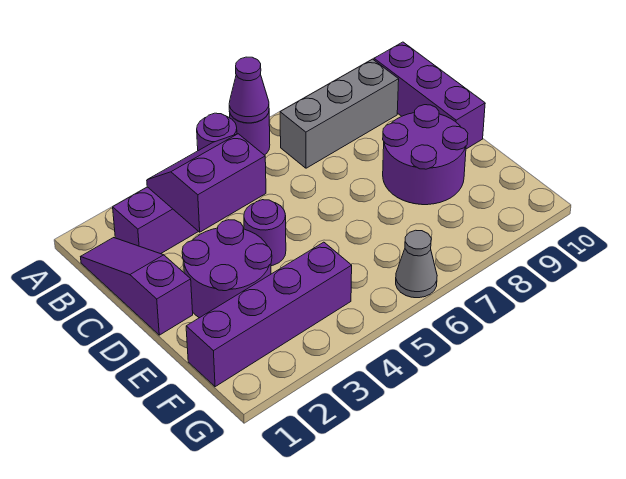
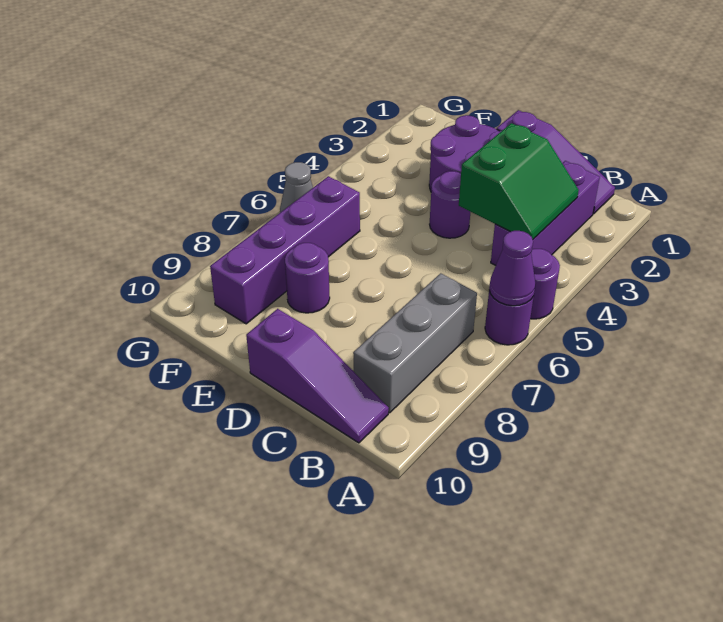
purple slope B3:C4 level 2 top C -> green slope B3:C4 level 2 top C
purple brick B10:D10 level 1 -> purple slope B10:D10 level 1 top D
purple round brick D8:E9 level 1 -> purple round brick E8 level 1
purple brick F1:F4 level 1 -> purple brick F6:F9 level 1

